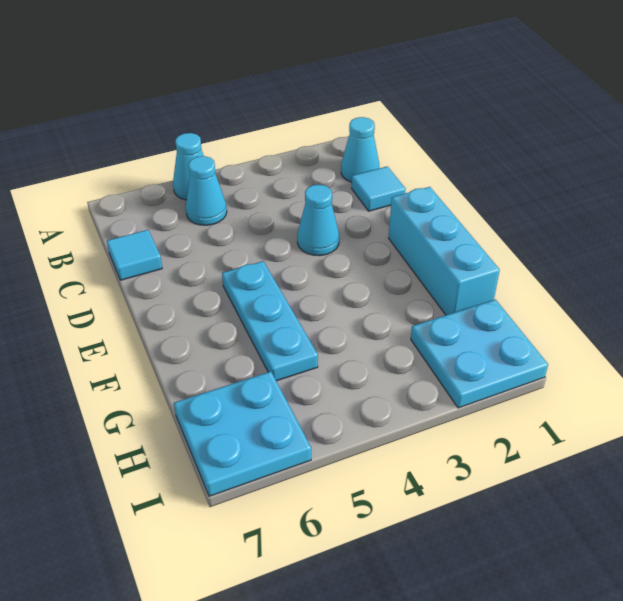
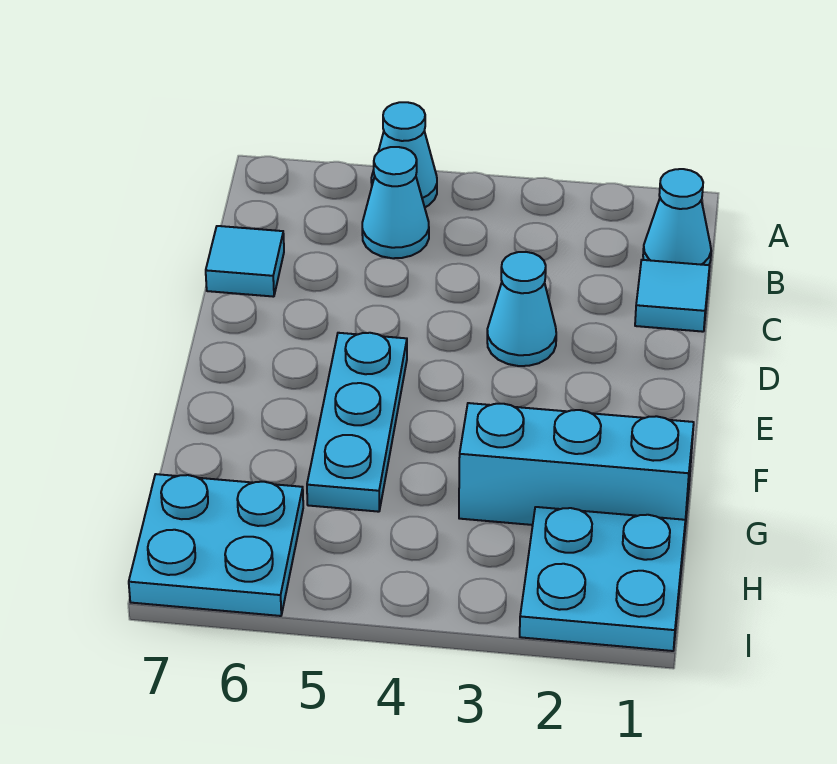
cyan brick E1:G1 level 1 -> cyan brick G1:G3 level 1

